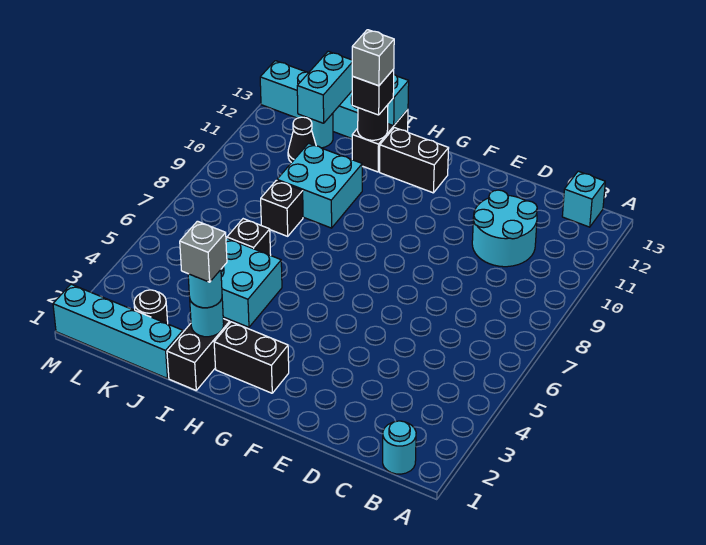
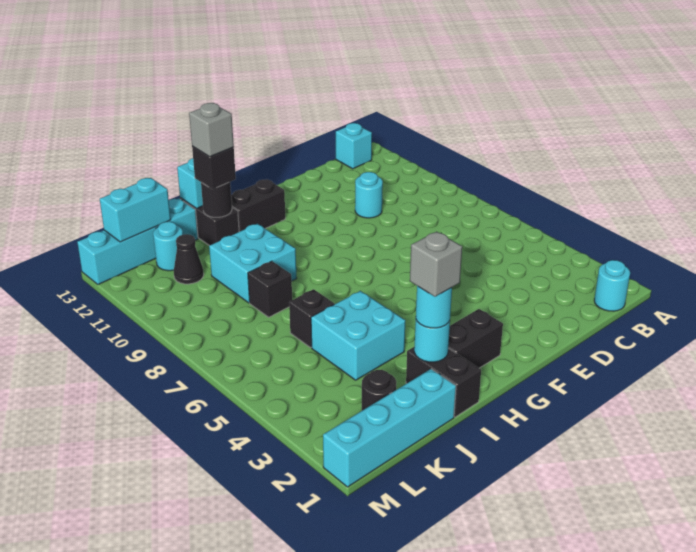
cyan round brick C10:D11 level 1 -> cyan round brick D10 level 1
cyan brick K12:K13 level 2 -> cyan brick K13:L13 level 2

